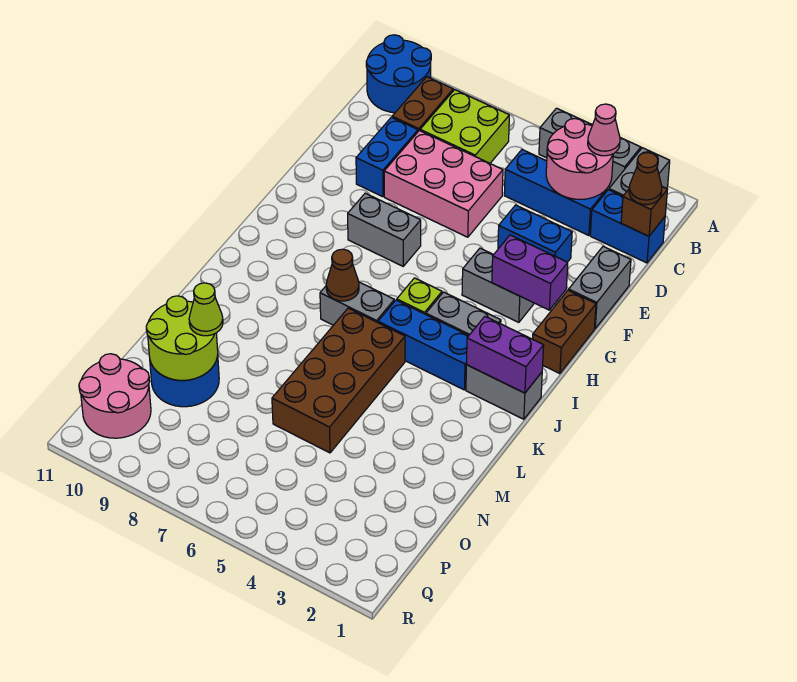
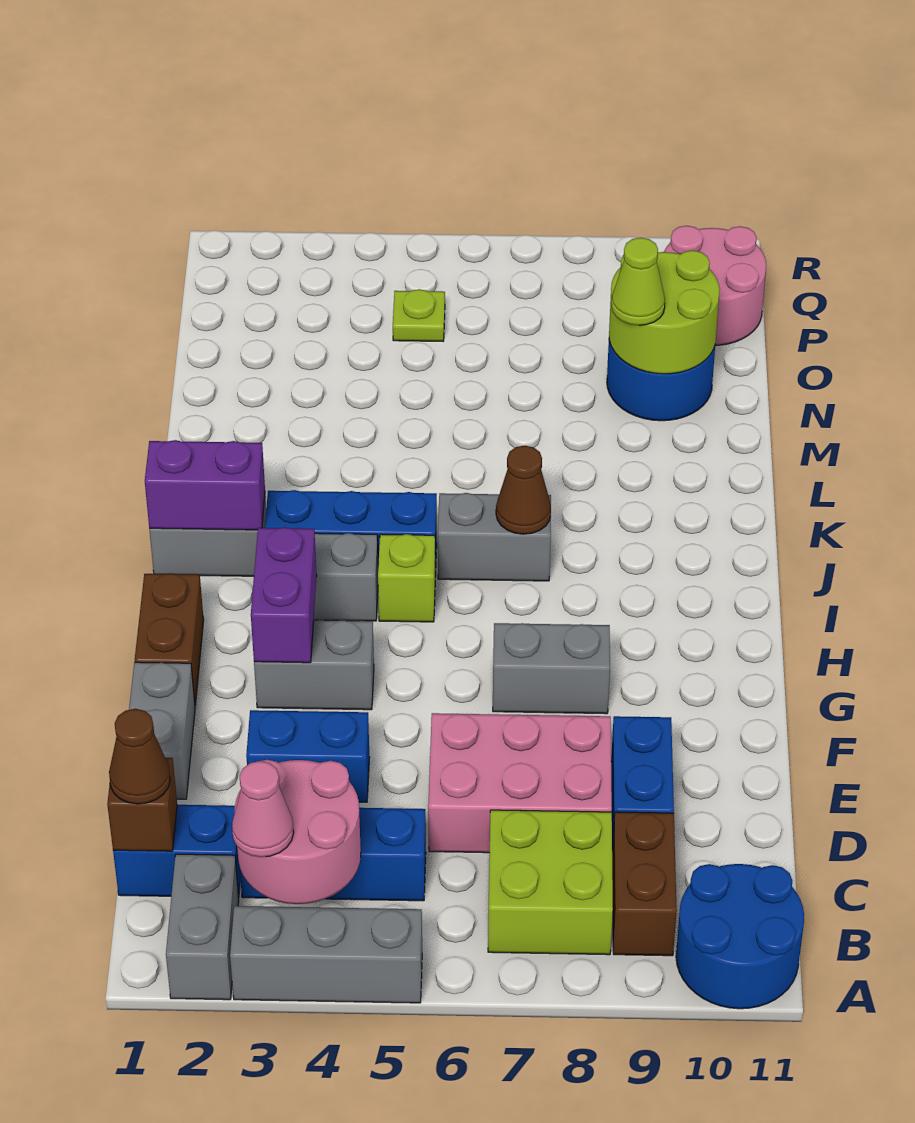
purple brick G2:G3 level 2 -> purple brick G3:H3 level 2
brown brick K5:N6 level 1 -> none
none -> lime plate P5 level 1

